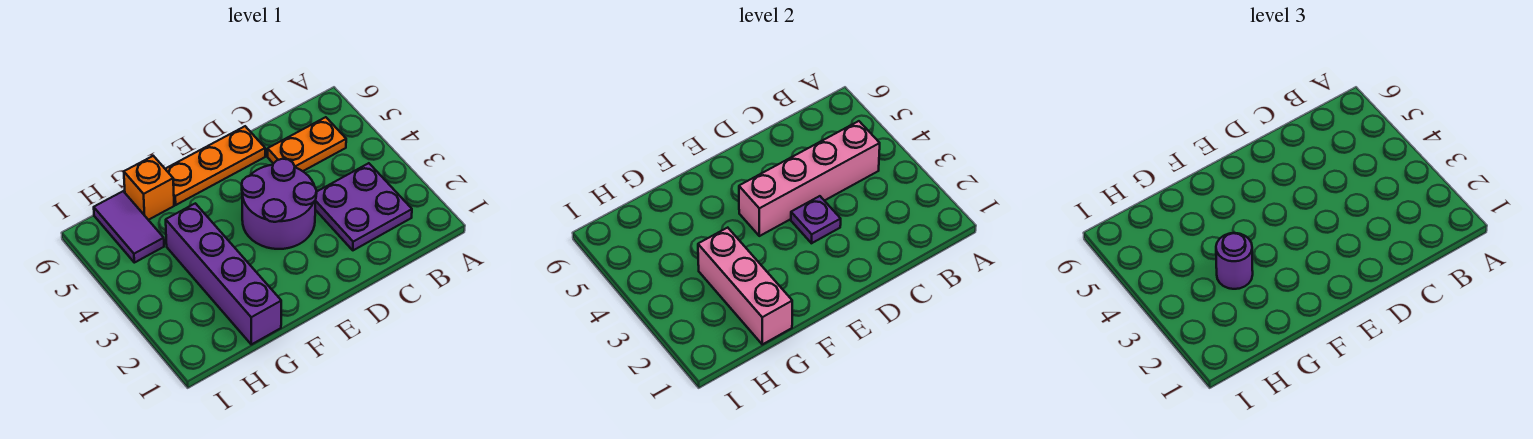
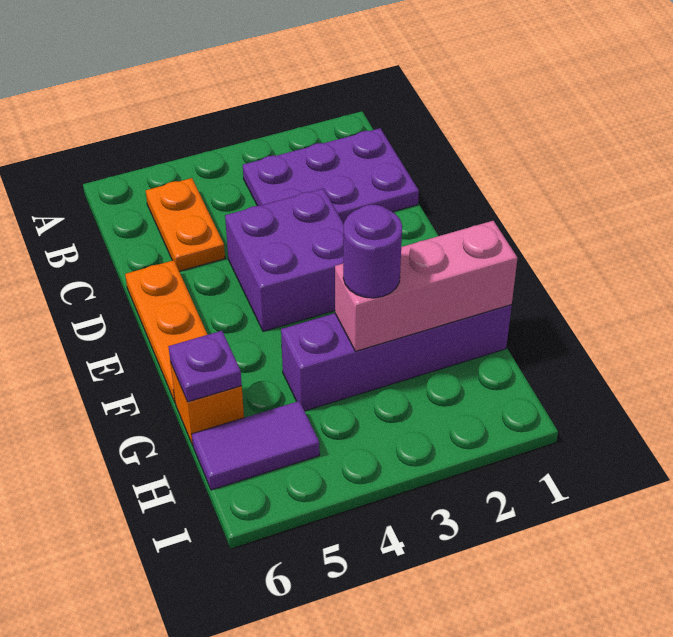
purple plate B2:C3 level 1 -> purple plate B1:C3 level 1
pink brick B4:E4 level 2 -> none
purple round brick D3:E4 level 1 -> purple brick D3:E4 level 1
purple plate D3 level 2 -> purple plate G6 level 2

